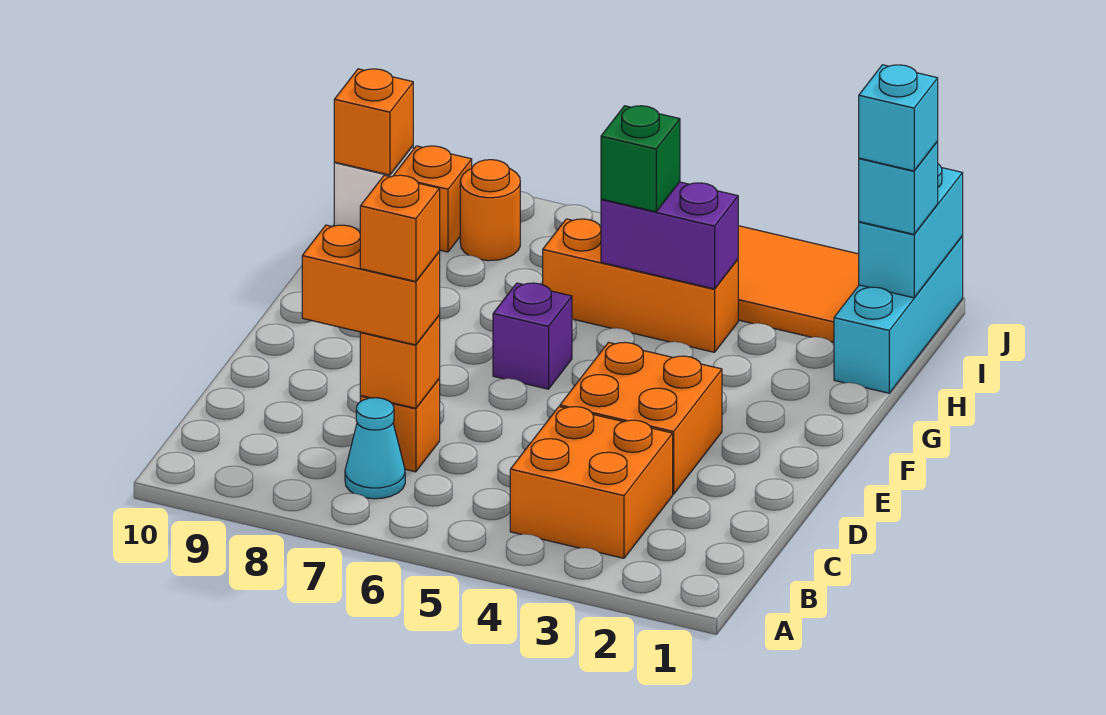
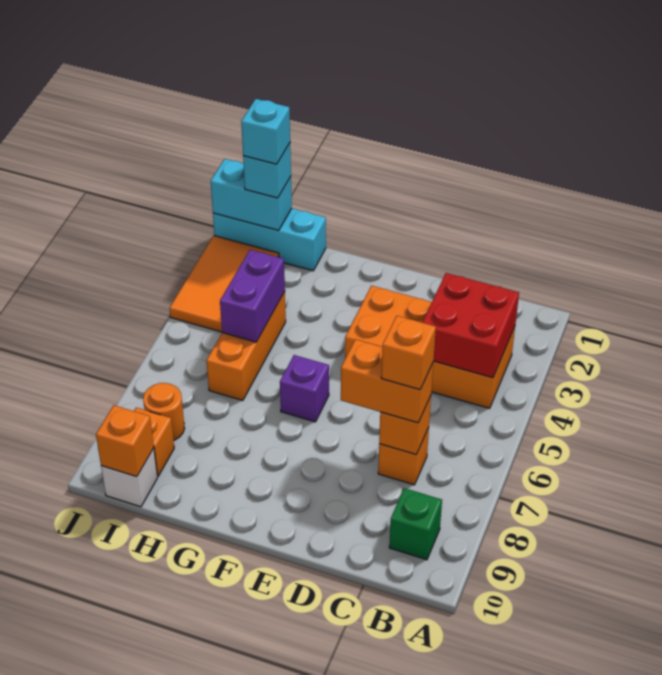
none -> red brick B3:C4 level 2
cyan cone B7 level 1 -> none
orange brick C7:C8 level 3 -> orange brick C7:D7 level 3
green brick H5 level 3 -> green brick B9 level 1

